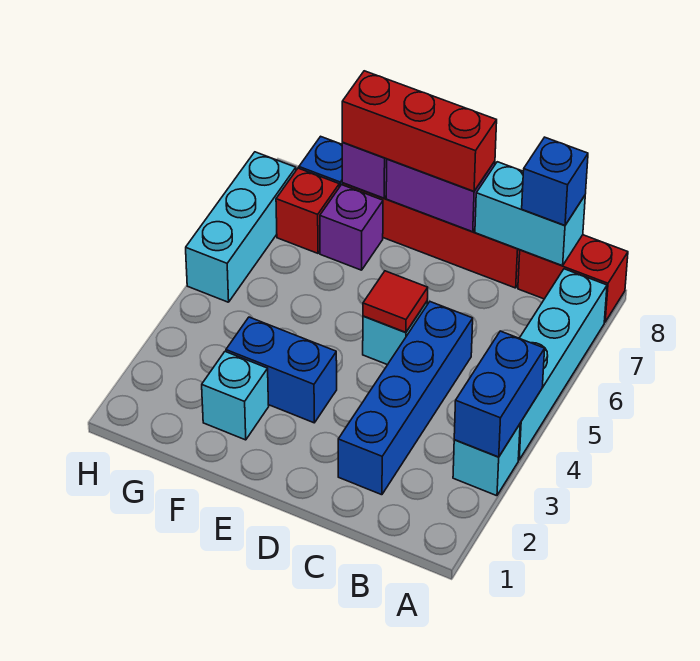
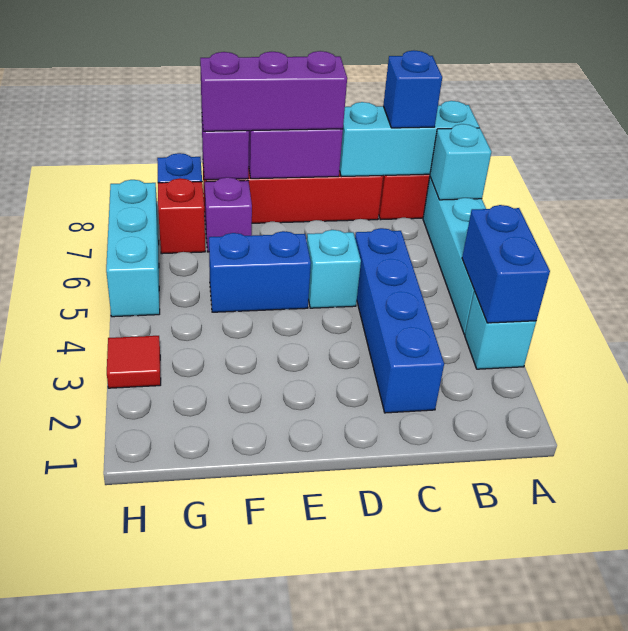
cyan brick B8:C8 level 2 -> cyan brick A8:C8 level 2
red tile D5 level 2 -> red tile H3 level 1
red brick D8:F8 level 3 -> purple brick D8:F8 level 3
blue brick E3:F3 level 1 -> blue brick E5:F5 level 1
cyan brick F2 level 1 -> cyan brick A7 level 2

